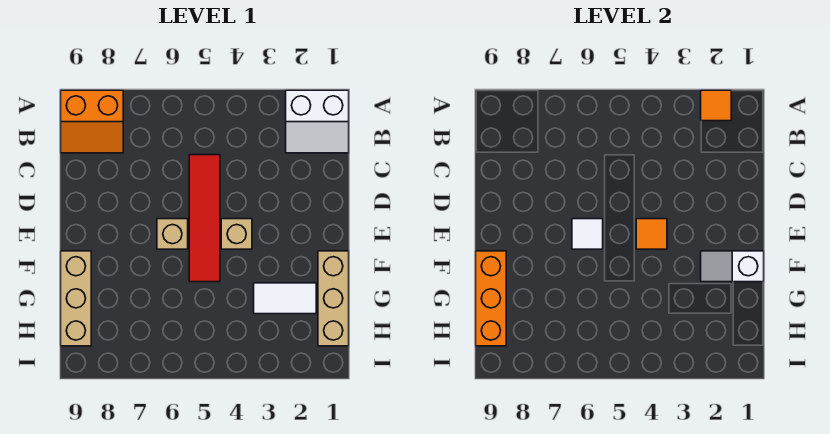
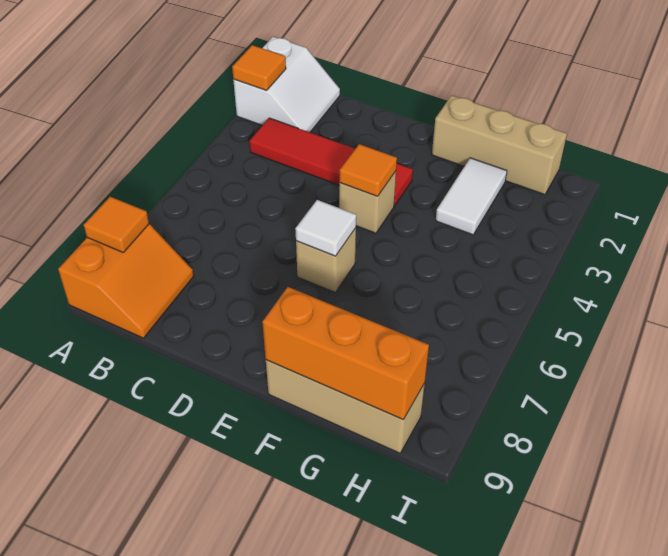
none -> orange tile A8 level 2
red tile C5:F5 level 1 -> red tile B3:E3 level 1
white slope F1:F2 level 2 top 1 -> none

